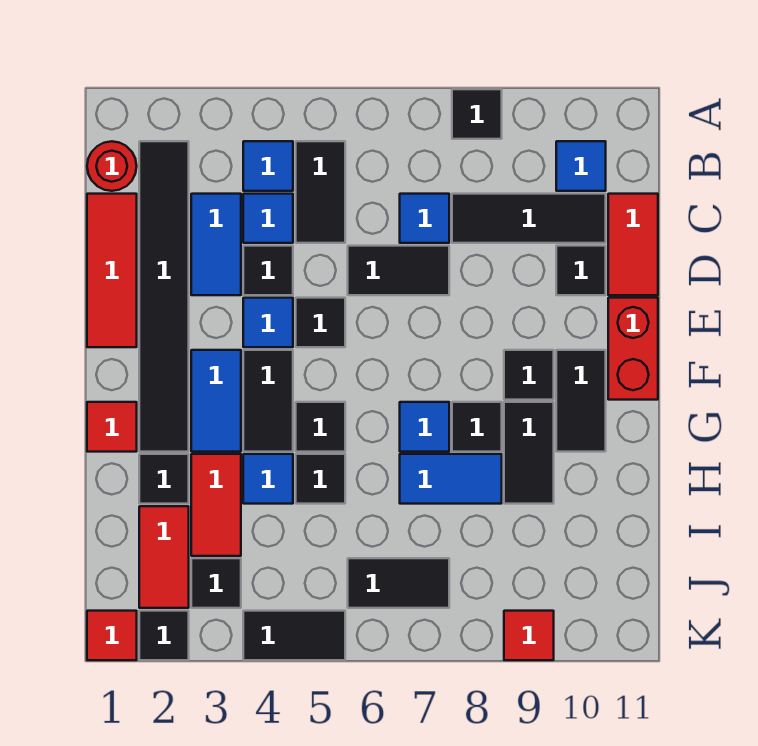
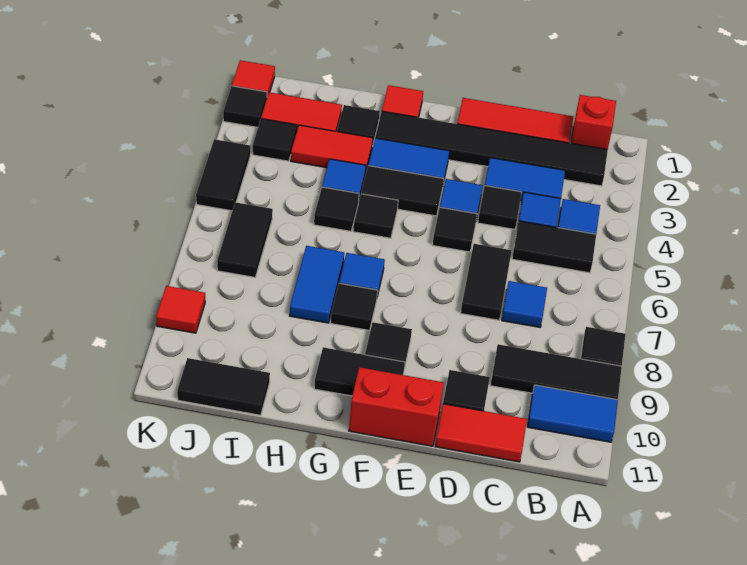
red round brick B1 level 1 -> red brick B1 level 1
blue tile B10 level 1 -> blue tile A10:B10 level 1
black tile C8:C10 level 1 -> black tile A9:C9 level 1
black tile G9:H9 level 1 -> black tile I11:J11 level 1

